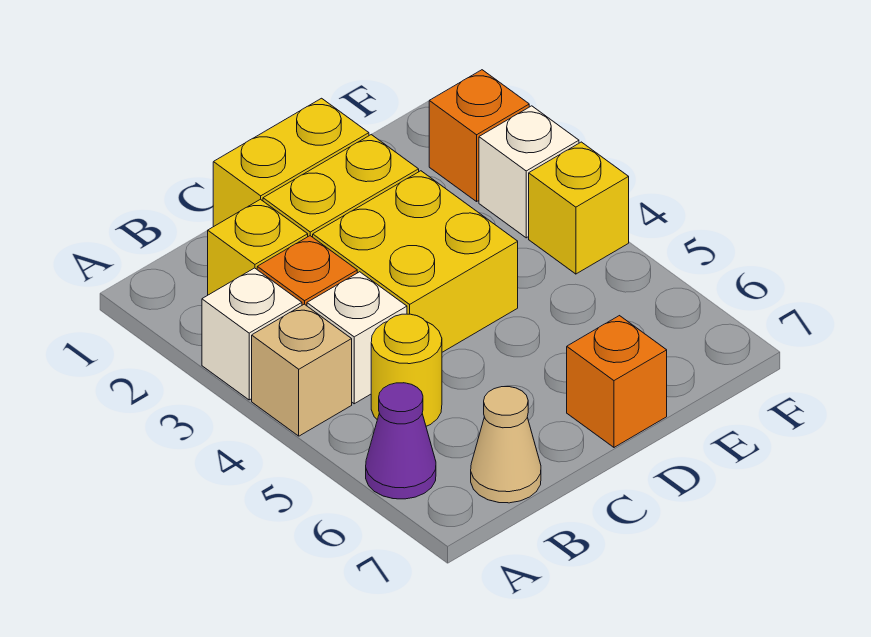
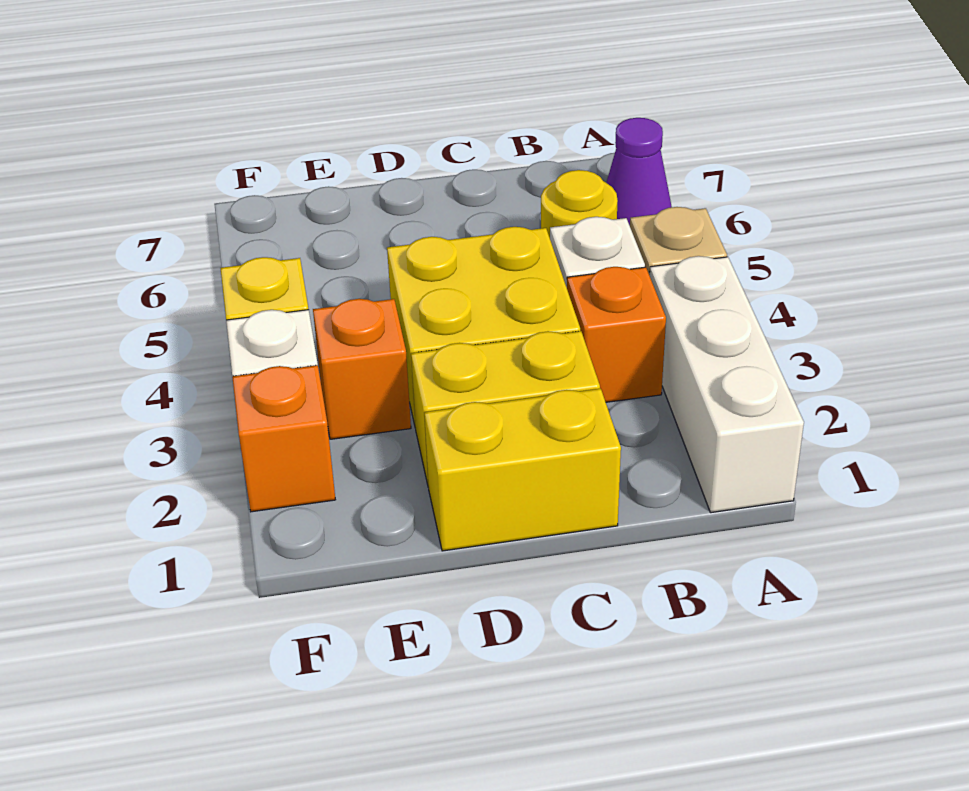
white brick A3 level 1 -> white brick A1:A3 level 1
yellow brick B2 level 1 -> none
tan cone B7 level 1 -> none
orange brick D7 level 1 -> orange brick E3 level 1

